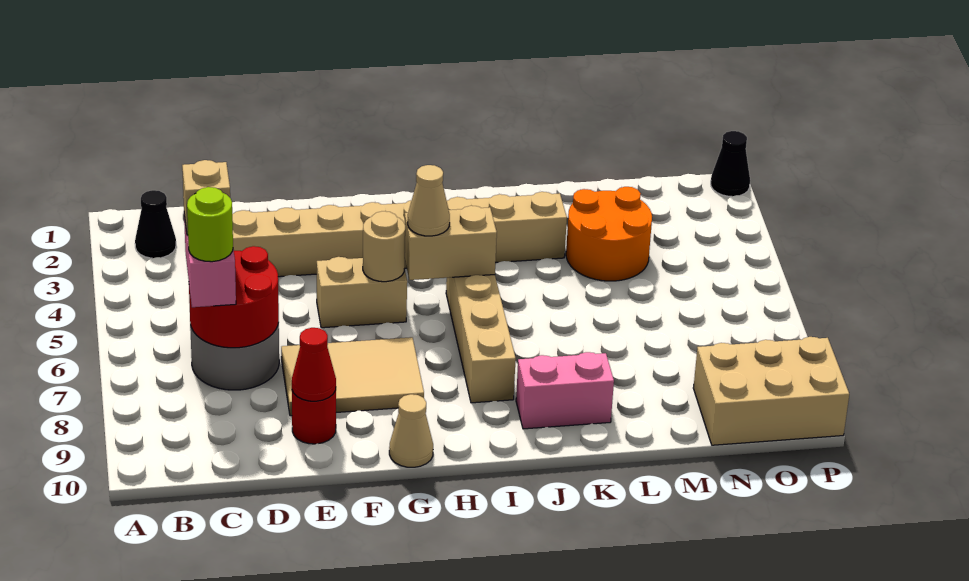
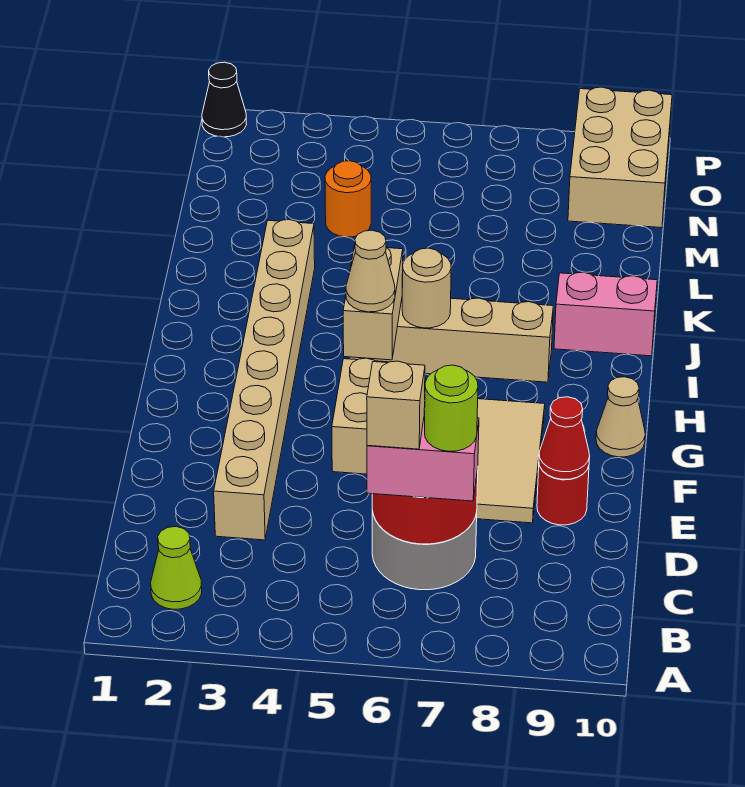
black cone B2 level 1 -> lime cone B2 level 1
tan round brick G5 level 2 -> tan round brick I6 level 2
pink brick J9:K9 level 1 -> pink brick J9:J10 level 1
orange round brick L3:M4 level 1 -> orange round brick M4 level 1

